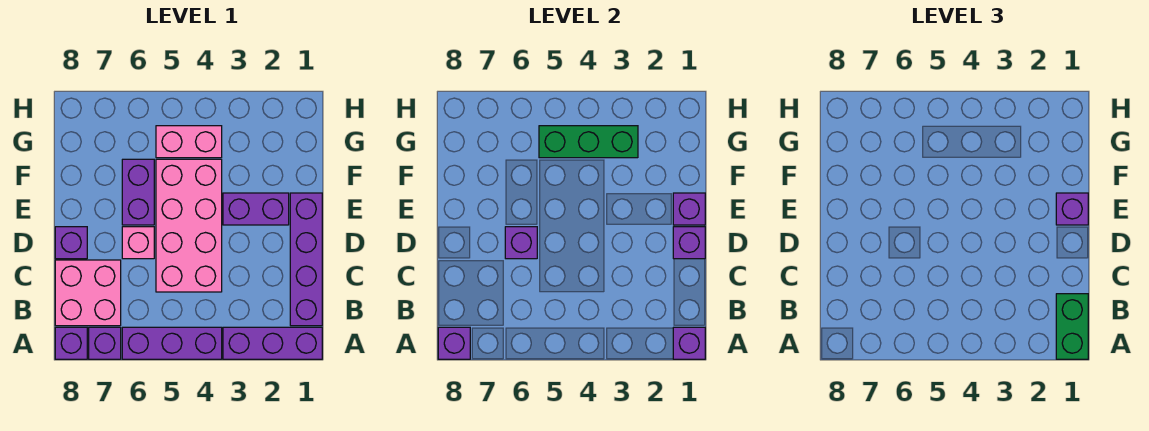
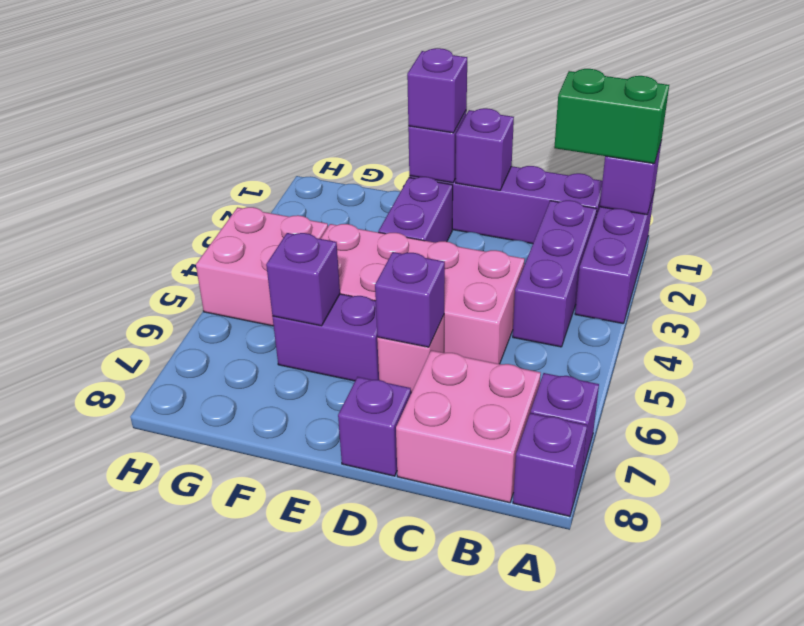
purple brick A4:A6 level 1 -> purple brick B2:B4 level 1
purple brick A8 level 2 -> purple brick F6 level 2
green brick G3:G5 level 2 -> none
pink brick G4:G5 level 1 -> pink brick G4:H5 level 1

